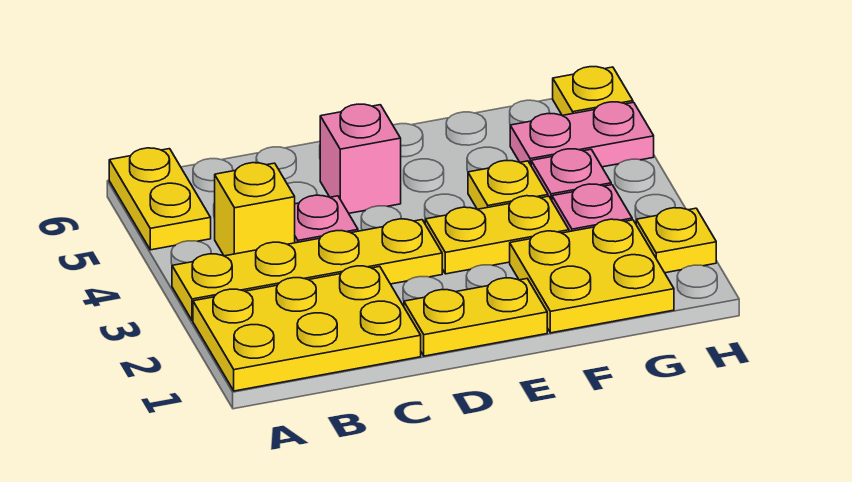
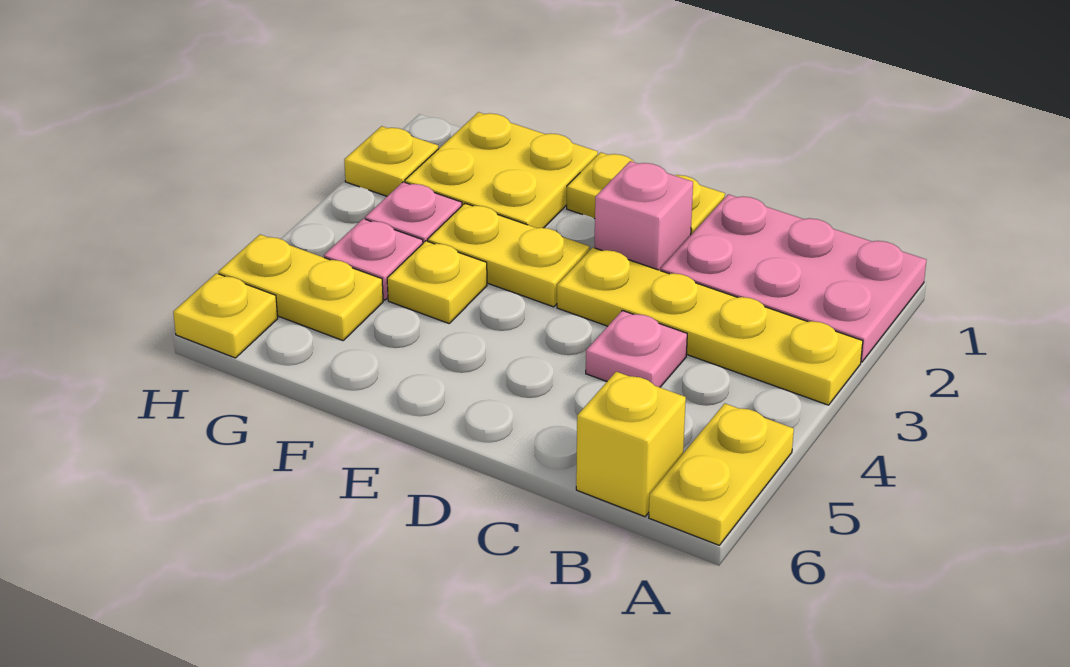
yellow plate A1:C2 level 1 -> pink plate A1:C2 level 1
yellow brick B4 level 1 -> yellow brick B6 level 1
pink brick D5 level 1 -> pink brick D2 level 1
pink plate G5:H5 level 1 -> yellow plate G5:H5 level 1

